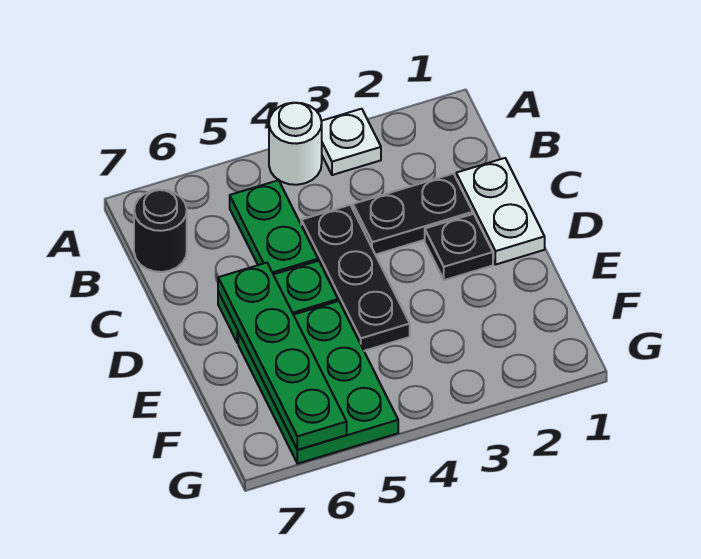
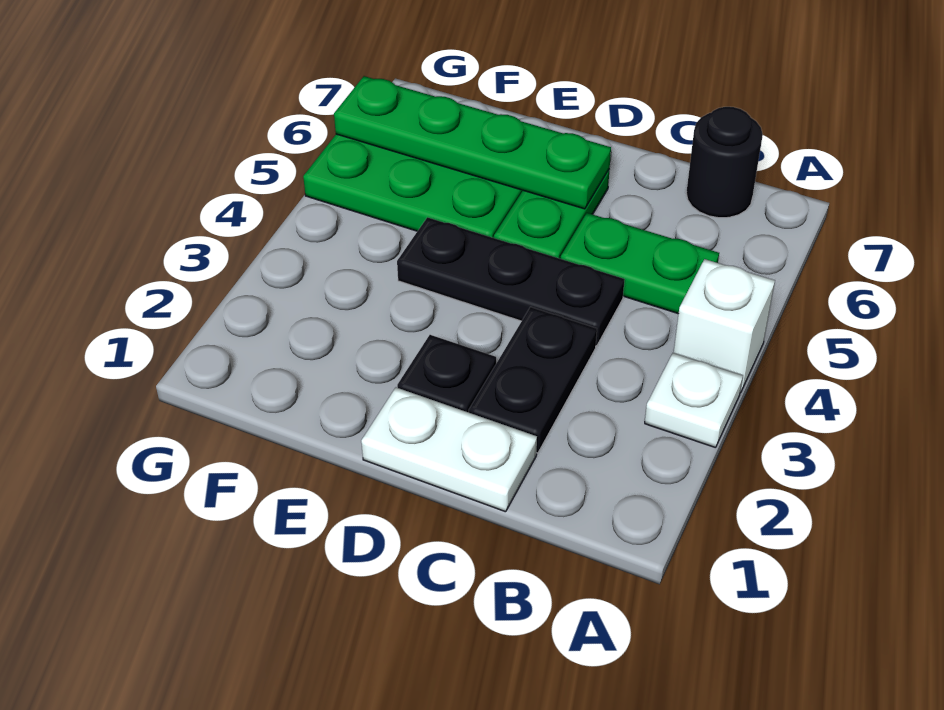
white round brick A4 level 1 -> white brick A4 level 1

